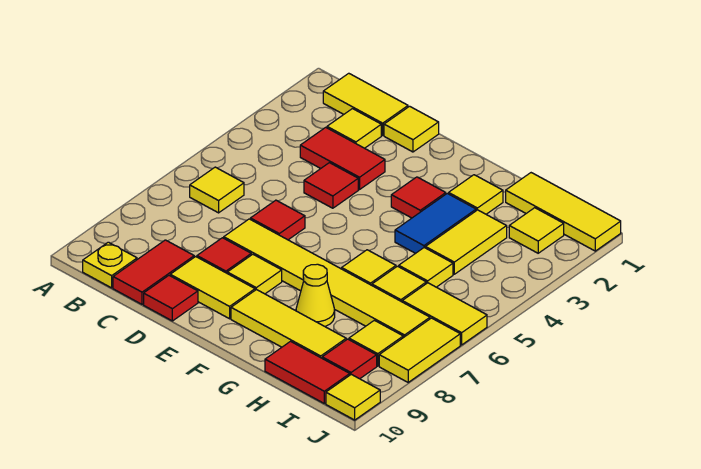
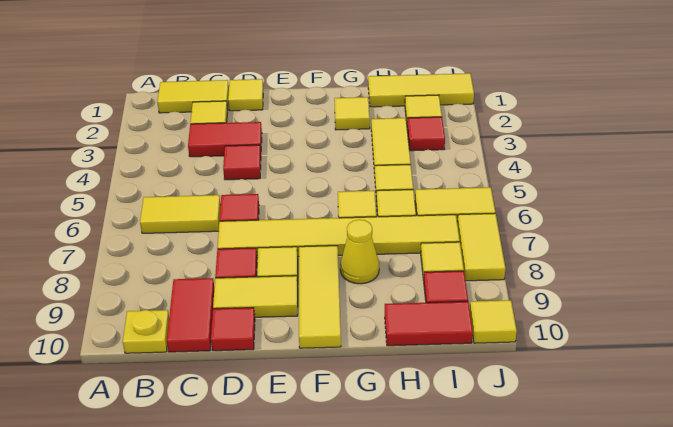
yellow tile B6 level 1 -> yellow tile B6:C6 level 1
red tile F3 level 1 -> red tile I3 level 1
yellow tile F9:H9 level 1 -> yellow tile F8:F10 level 1
blue tile G3:G4 level 1 -> none

